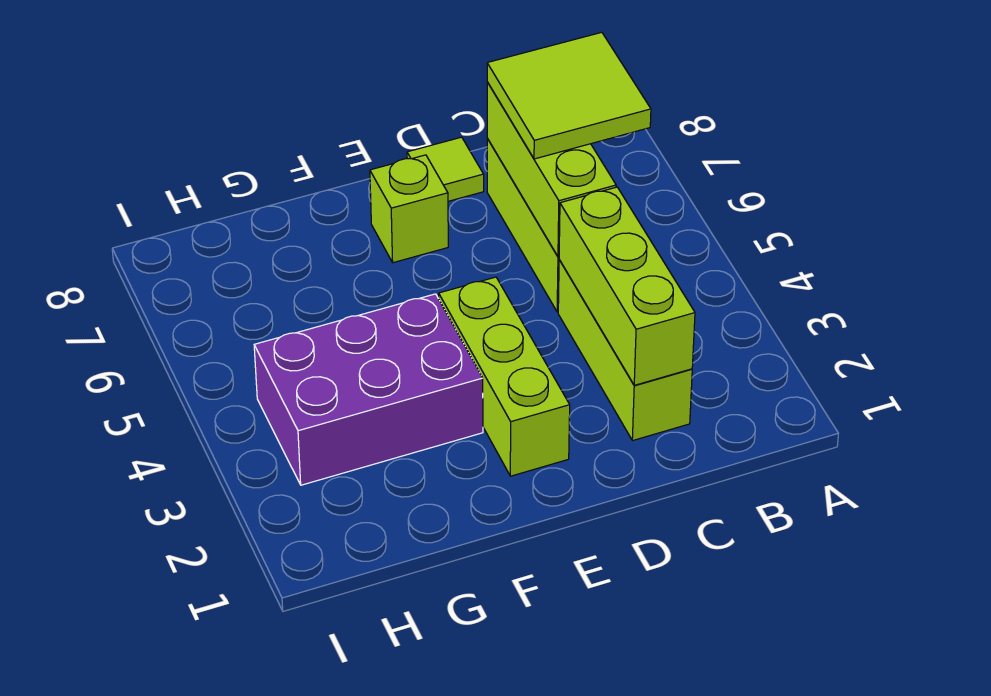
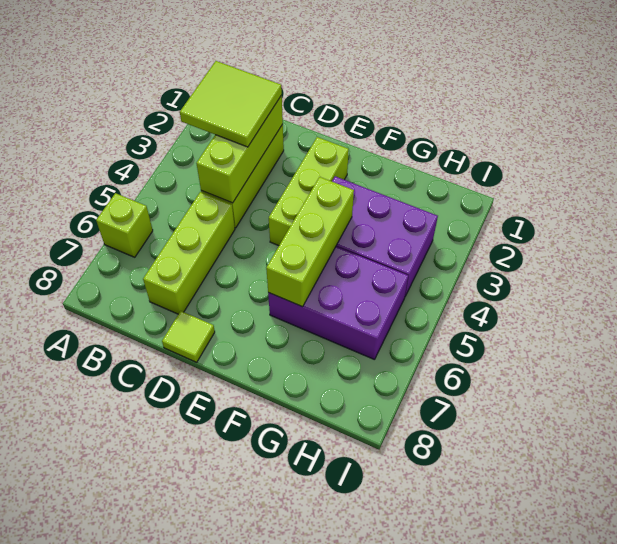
lime tile B6:C7 level 3 -> lime tile B2:C3 level 3
lime brick C5:C7 level 2 -> lime brick F4:F6 level 2
lime brick E7 level 1 -> lime brick A6 level 1
none -> purple brick F5:H6 level 1

